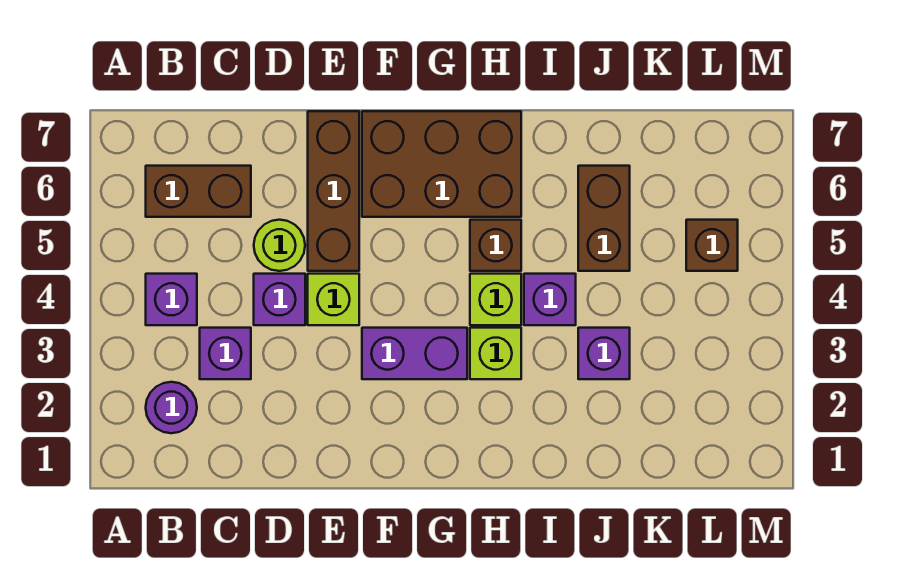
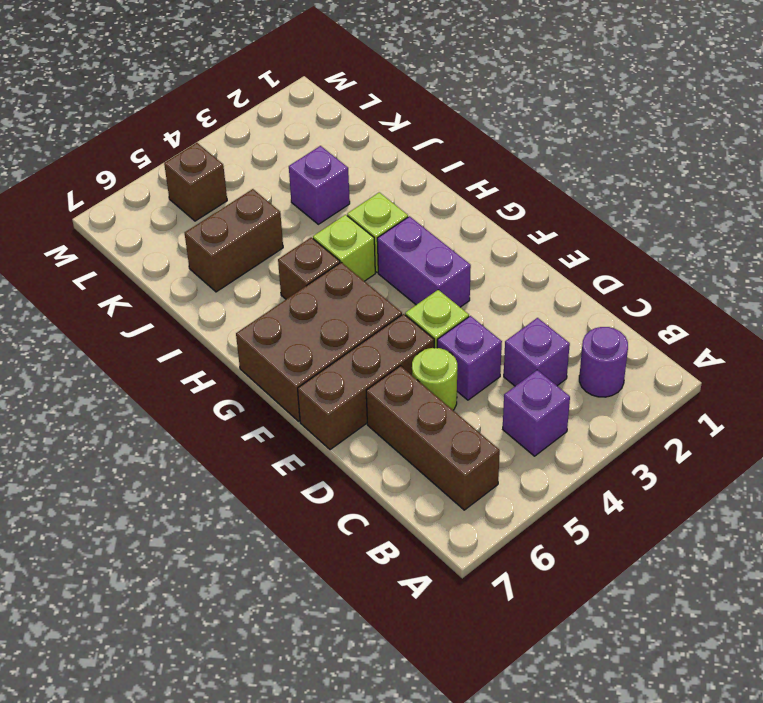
brown brick B6:C6 level 1 -> brown brick B6:D6 level 1
brown brick F6:H7 level 1 -> brown brick F5:G7 level 1
purple brick I4 level 1 -> none

